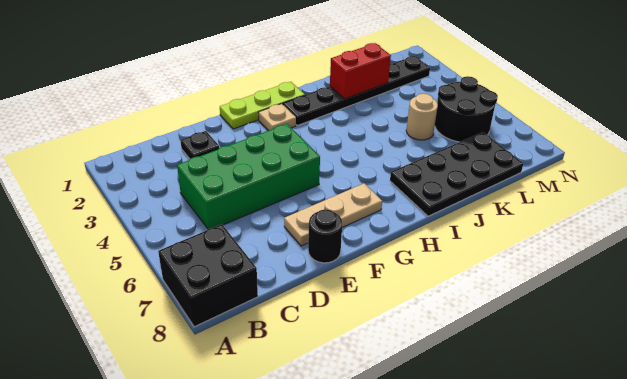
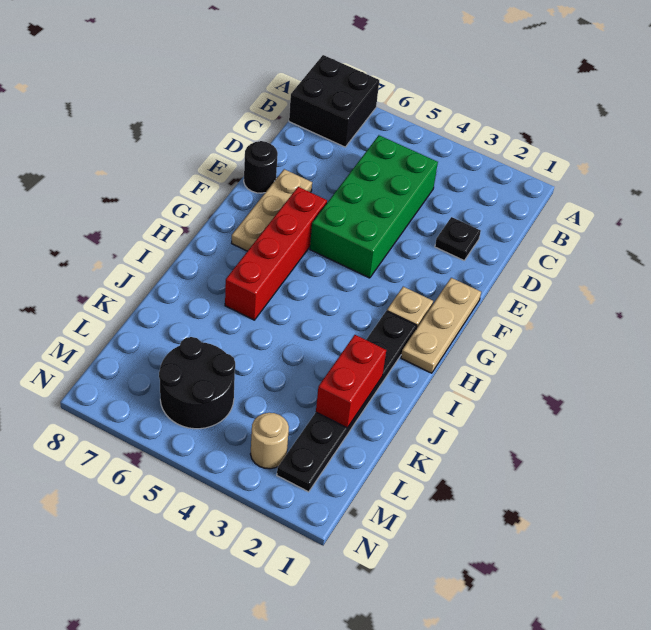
lime plate F1:H1 level 1 -> tan plate F1:H1 level 1
none -> red brick F6:I6 level 1
black plate I7:L8 level 1 -> none
tan round brick K5 level 1 -> tan round brick M3 level 1

